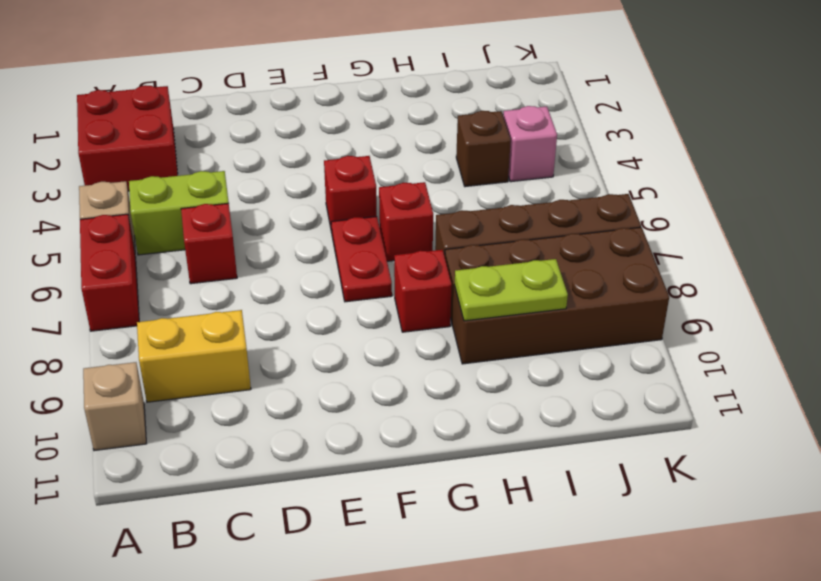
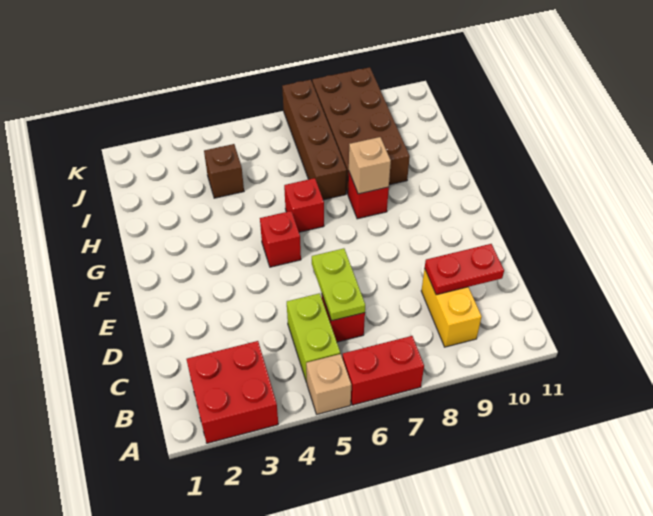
tan brick A10 level 1 -> tan brick G8 level 2
red plate F6:F7 level 1 -> red plate C9:C10 level 2
lime plate H9:I9 level 2 -> lime plate C6:D6 level 2
pink brick J4 level 1 -> none

